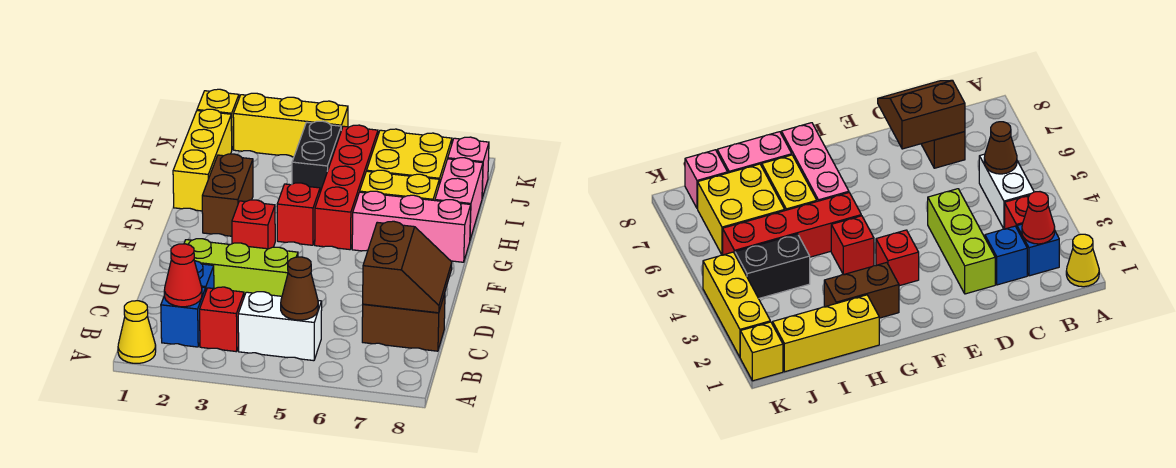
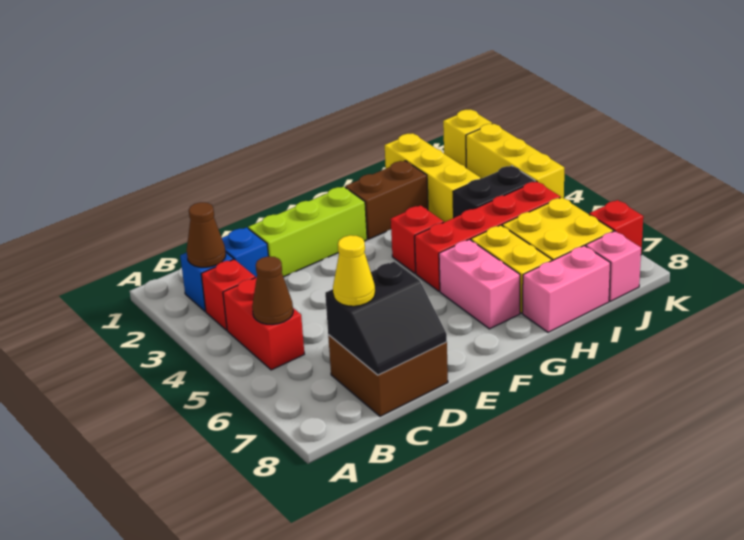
yellow cone A1 level 1 -> yellow cone C7 level 3
red cone B2 level 2 -> brown cone B2 level 2
white brick B4:B5 level 1 -> red brick B4:B5 level 1
brown brick C7:C8 level 1 -> brown brick C7:D8 level 1
brown slope C7:D8 level 2 top 7 -> black slope C7:D8 level 2 top 7
lime brick D2:D4 level 1 -> lime brick D2:F2 level 1
red brick F3 level 1 -> red brick K7 level 1
pink brick G6:G8 level 1 -> pink brick G6:G7 level 1
yellow brick H1:J1 level 1 -> yellow brick I1:I3 level 1

